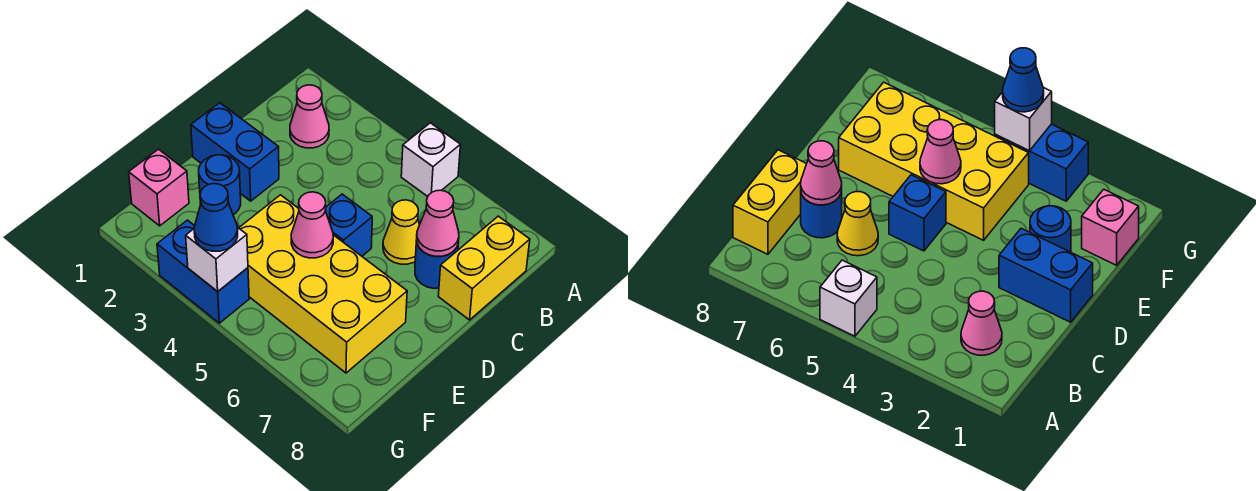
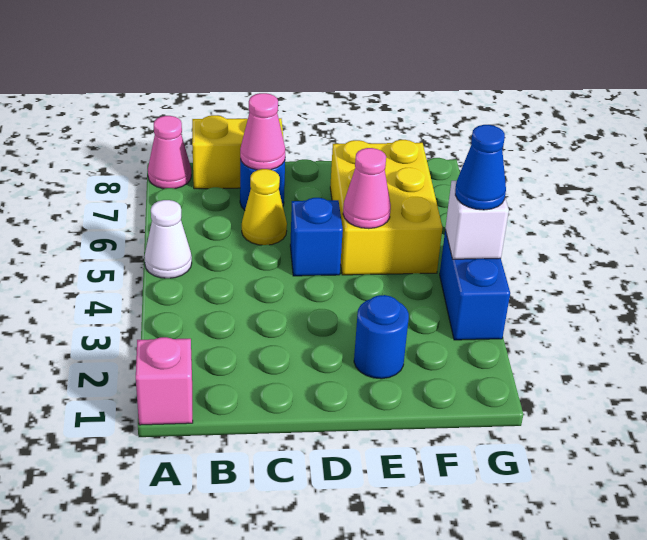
white brick A5 level 1 -> white cone A5 level 1
pink cone B2 level 1 -> pink cone A8 level 1
blue brick D1:D2 level 1 -> none
yellow brick E4:F7 level 1 -> yellow brick E5:F7 level 1
pink brick F1 level 1 -> pink brick A1 level 1

